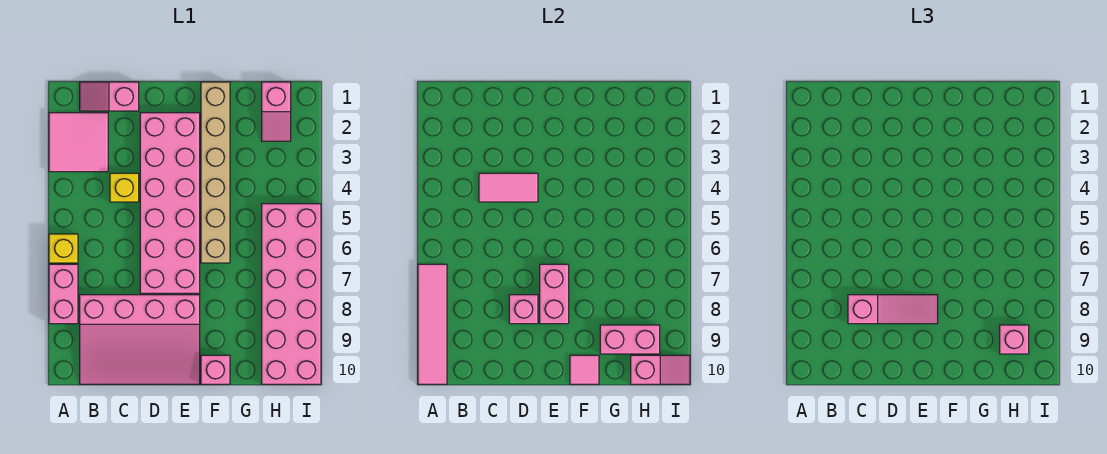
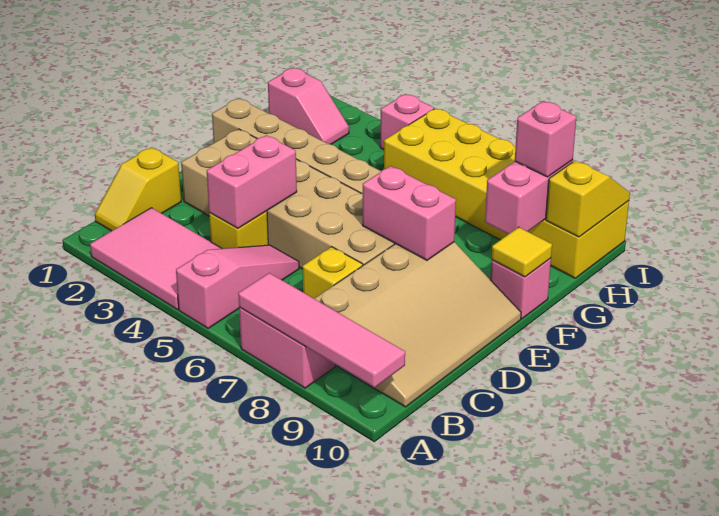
pink tile A2:B3 level 1 -> pink tile A2:B4 level 1
yellow brick A6 level 1 -> yellow brick C7 level 1
pink slope B1:C1 level 1 top C -> yellow slope B1:C1 level 1 top C
pink slope B8:E10 level 1 top 8 -> tan slope B8:E10 level 1 top 8
pink tile C4:D4 level 2 -> pink brick C4:D4 level 2
pink slope C8:E8 level 3 top C -> pink slope A5:C5 level 1 top A
pink brick D2:E7 level 1 -> tan brick D2:E7 level 1
pink brick D8 level 2 -> pink brick I4 level 1
pink tile F10 level 2 -> yellow tile F10 level 2
pink brick H5:I10 level 1 -> yellow brick H5:I10 level 1
pink slope H10:I10 level 2 top H -> yellow slope H10:I10 level 2 top H

